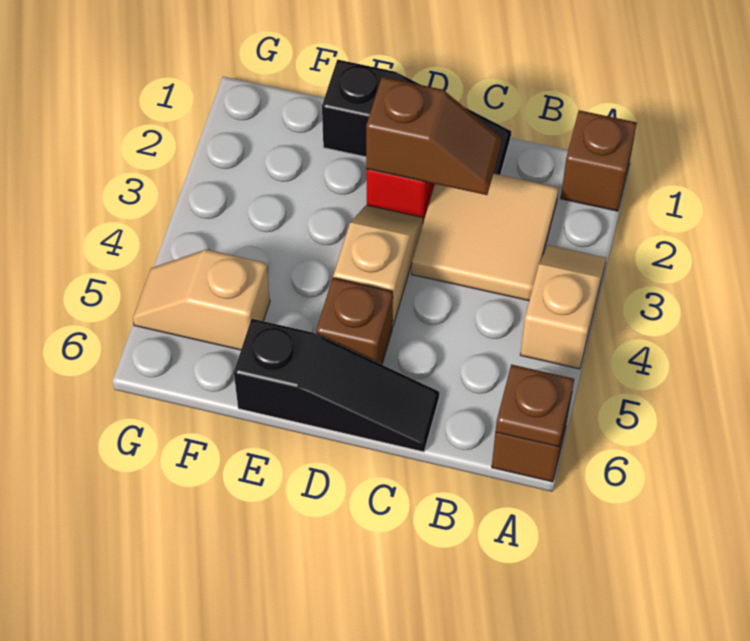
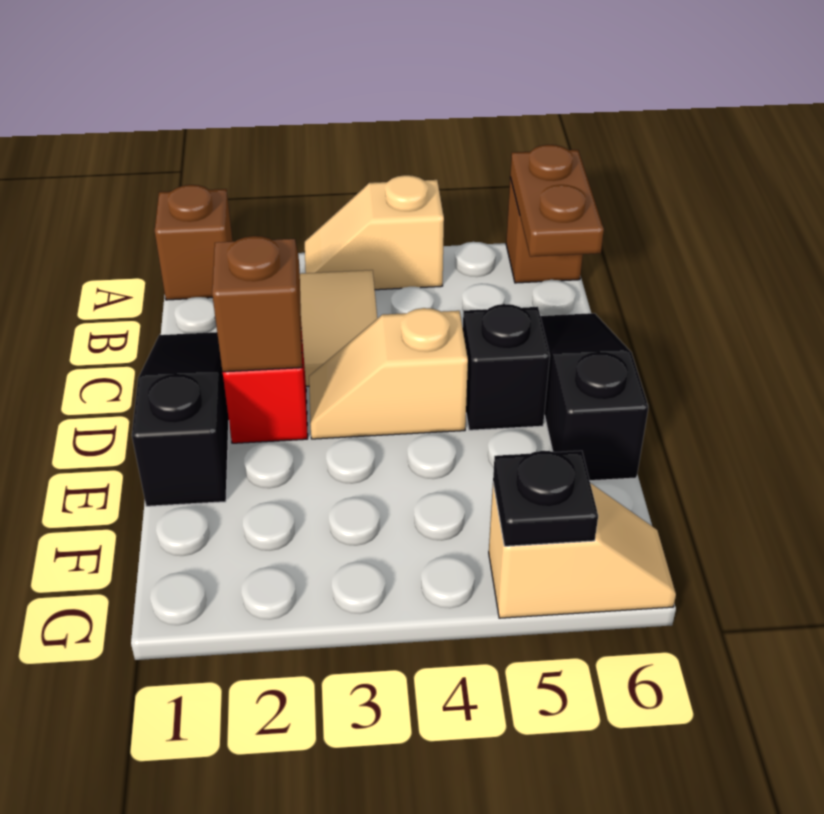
brown plate A6 level 2 -> brown plate A6:B6 level 2
brown brick D5 level 1 -> black brick D5 level 1
tan slope F5:G5 level 1 top F -> tan slope G5:G6 level 1 top 5
none -> black plate G5 level 2

